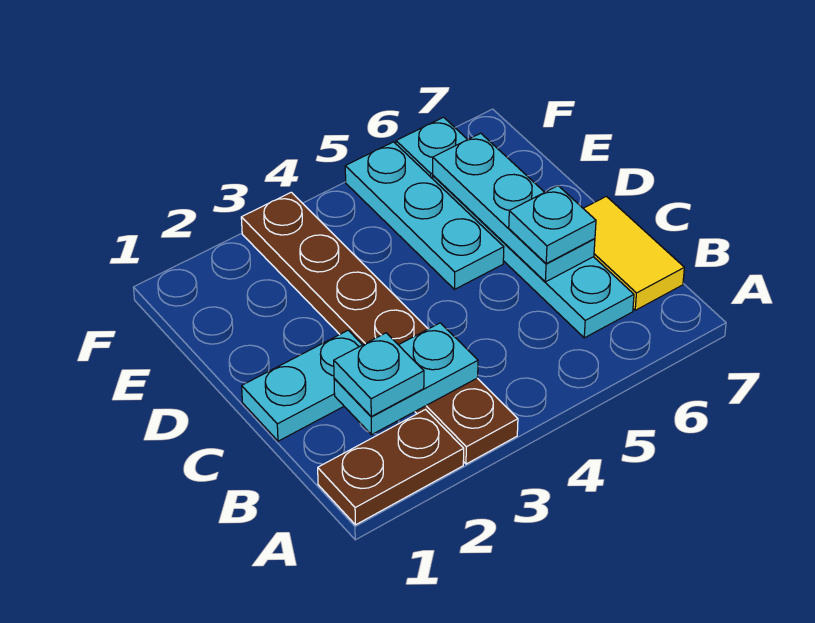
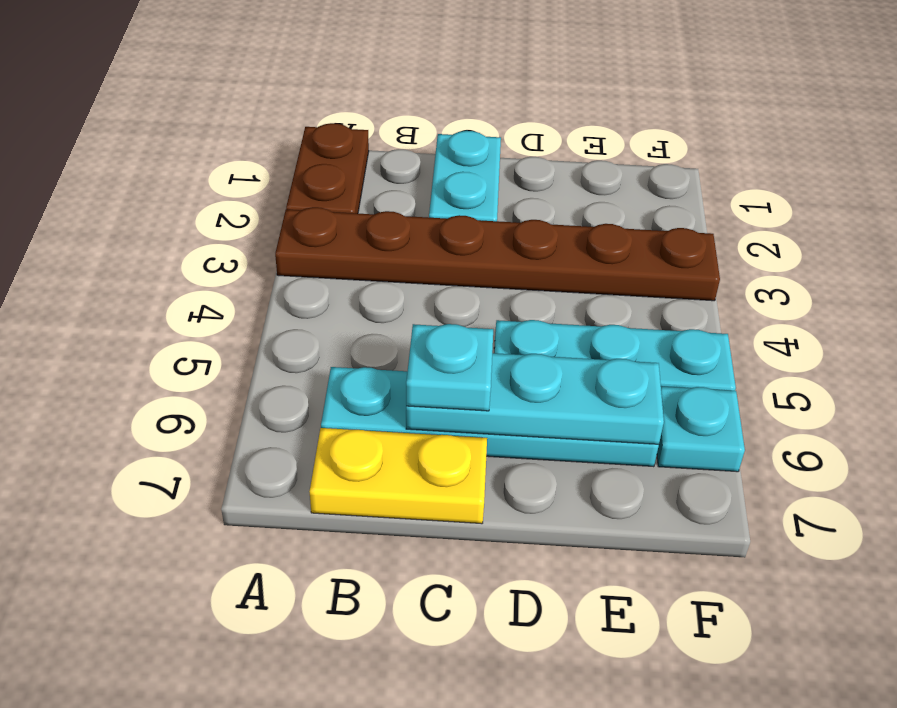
cyan plate B2:B3 level 2 -> none
cyan plate B2 level 3 -> none
yellow tile B7:C7 level 1 -> yellow plate B7:C7 level 1

